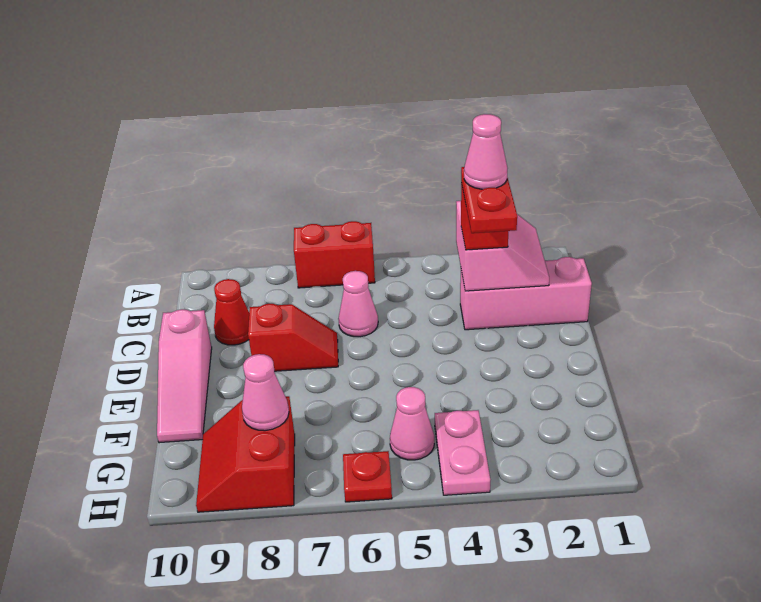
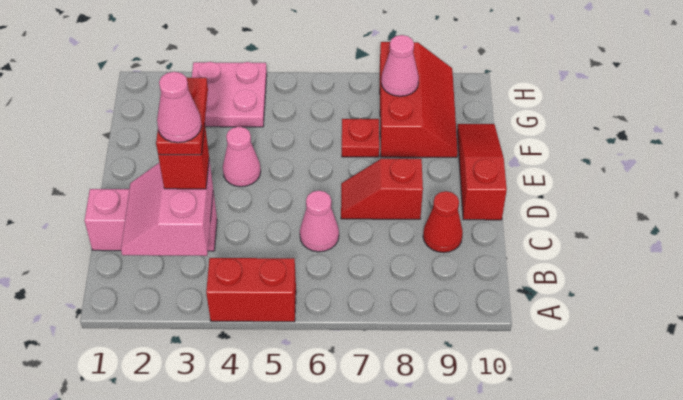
red brick A6:A7 level 1 -> red brick A4:A5 level 1
pink slope D10:F10 level 1 top D -> red slope D10:F10 level 1 top D
pink plate G4:H4 level 1 -> pink plate G3:H4 level 1
pink cone G5 level 1 -> pink cone E4 level 1
red slope G8:H9 level 1 top 8 -> red slope F8:H9 level 1 top 8
red plate H6 level 1 -> red plate F7 level 1

